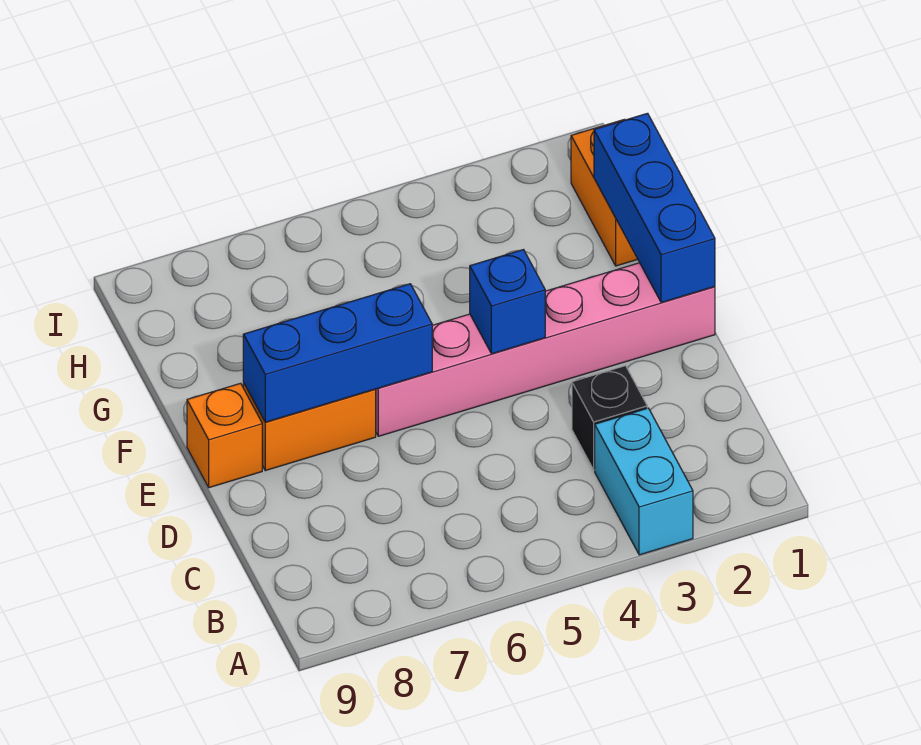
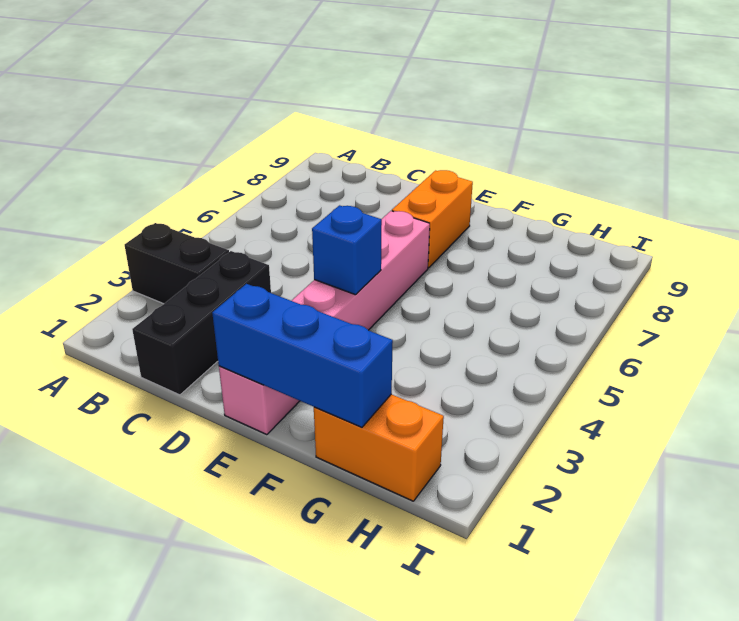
cyan brick A3:B3 level 1 -> black brick A3:B3 level 1
black brick C3 level 1 -> black brick C1:C3 level 1
blue brick E6:E8 level 2 -> none
orange brick E9 level 1 -> none

